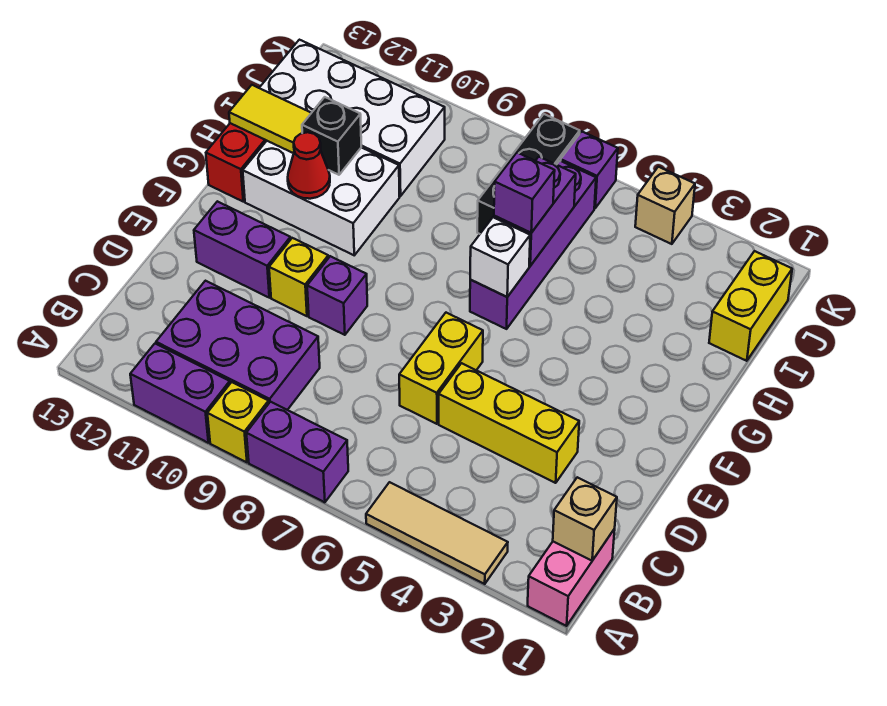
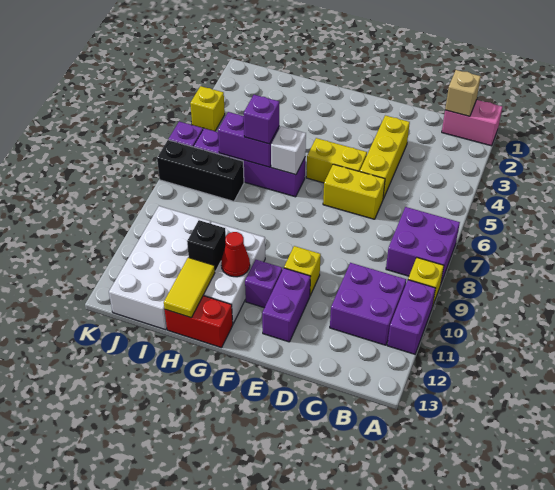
tan tile A3:A5 level 1 -> none
purple brick A7:A8 level 1 -> purple brick A7:B8 level 1
purple brick B9:C11 level 1 -> purple brick B10:C11 level 1
purple brick E9 level 1 -> purple brick F11 level 1
yellow brick I1:J1 level 1 -> yellow brick E5:F5 level 1
tan brick K4 level 1 -> yellow brick K4 level 1

